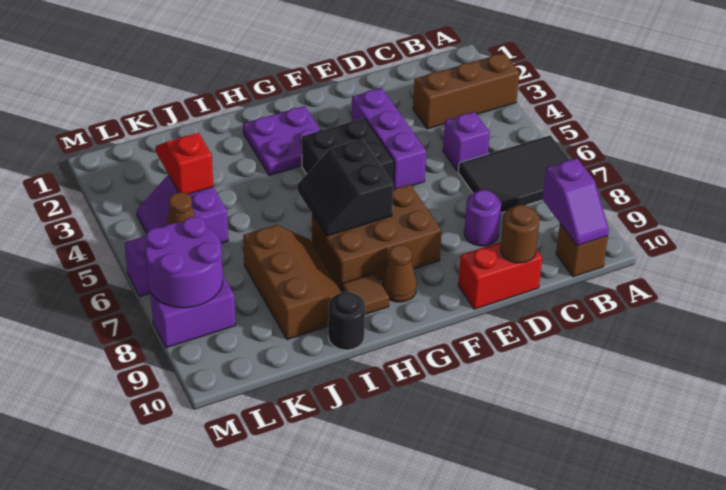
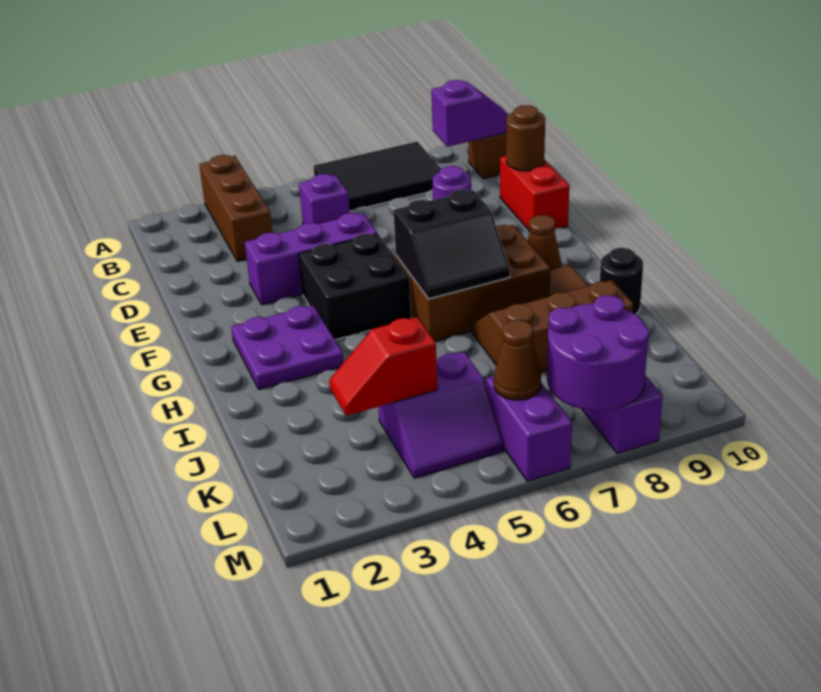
black tile A6:C7 level 1 -> black tile A6:B8 level 1
brown brick F7:H8 level 1 -> brown brick G6:H8 level 1

